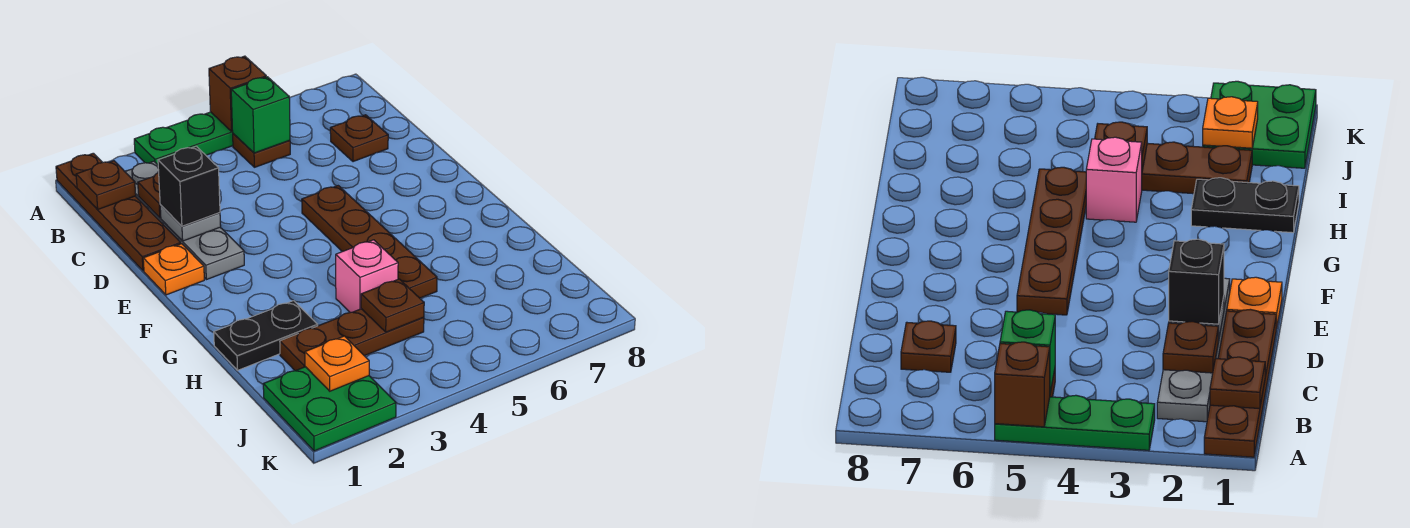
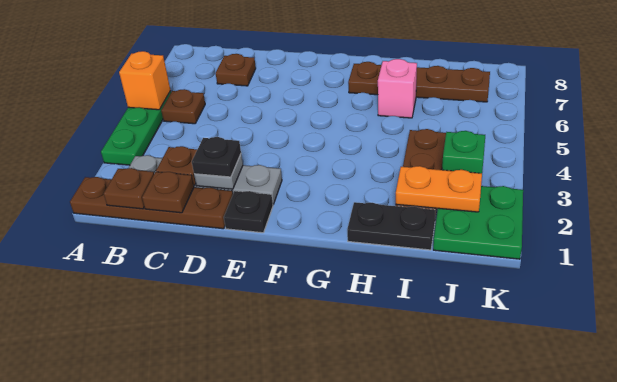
brown brick A5 level 2 -> orange brick A5 level 2
green brick B5 level 2 -> green brick J3 level 1
black brick D2 level 3 -> black plate D2 level 3
orange plate E1 level 1 -> black plate E1 level 1
brown plate E5:H5 level 1 -> brown plate G7:J7 level 1
black plate H1:H2 level 1 -> black plate H1:I1 level 1
pink brick H4 level 1 -> pink brick H6 level 1
brown plate I4 level 2 -> brown plate C1 level 2
orange plate J2 level 2 -> orange plate I2:J2 level 2

